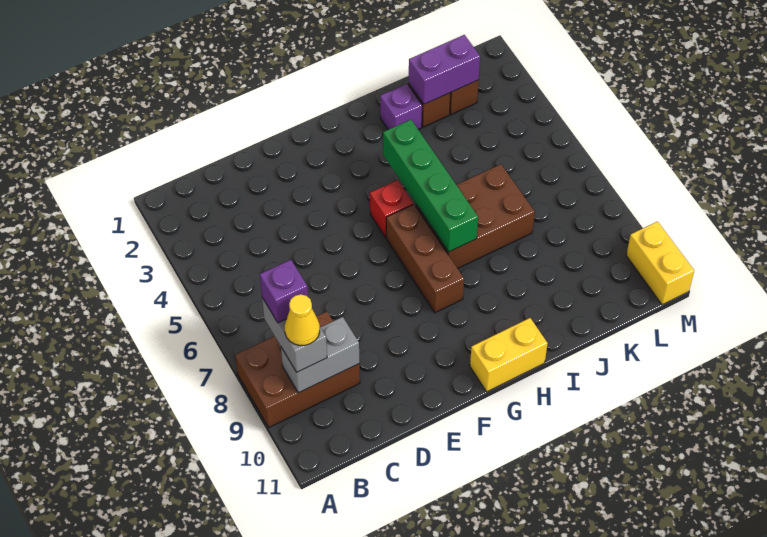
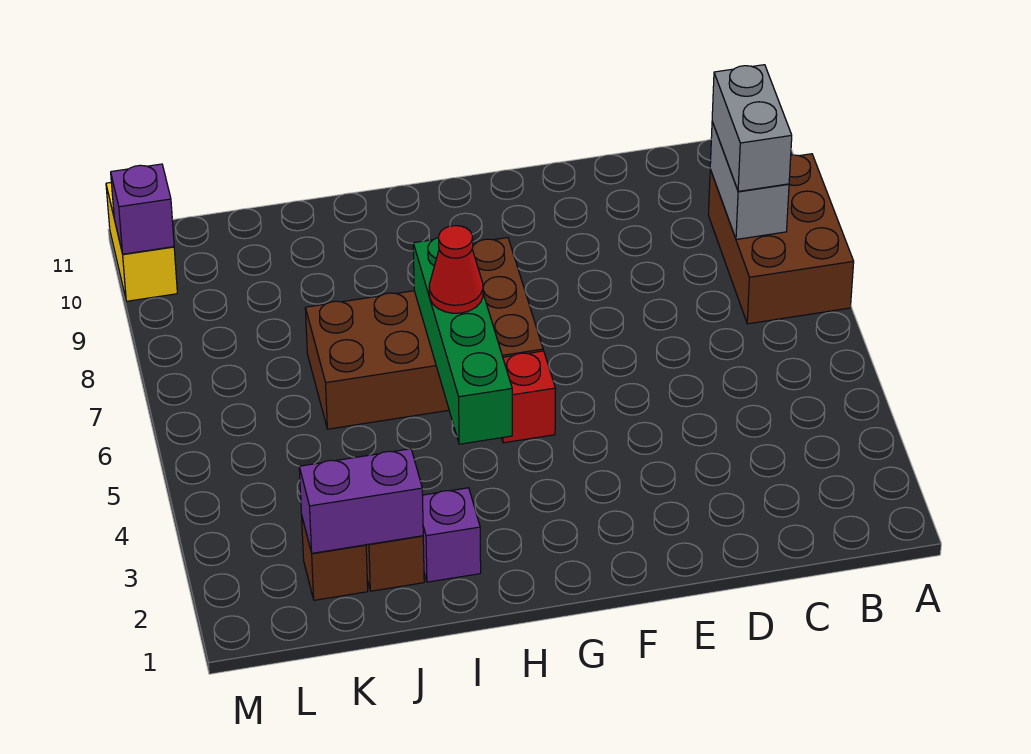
brown brick A8:C9 level 1 -> brown brick A7:B9 level 1
purple brick B8 level 4 -> purple brick M10 level 2
grey brick B9:C9 level 2 -> grey brick B8:B9 level 2
yellow cone B9 level 4 -> none
yellow brick G11:H11 level 1 -> none
none -> red cone H6 level 3

